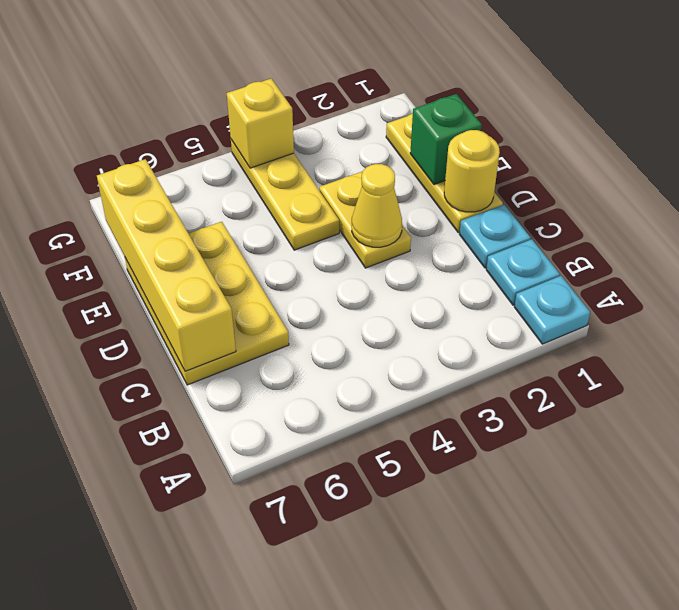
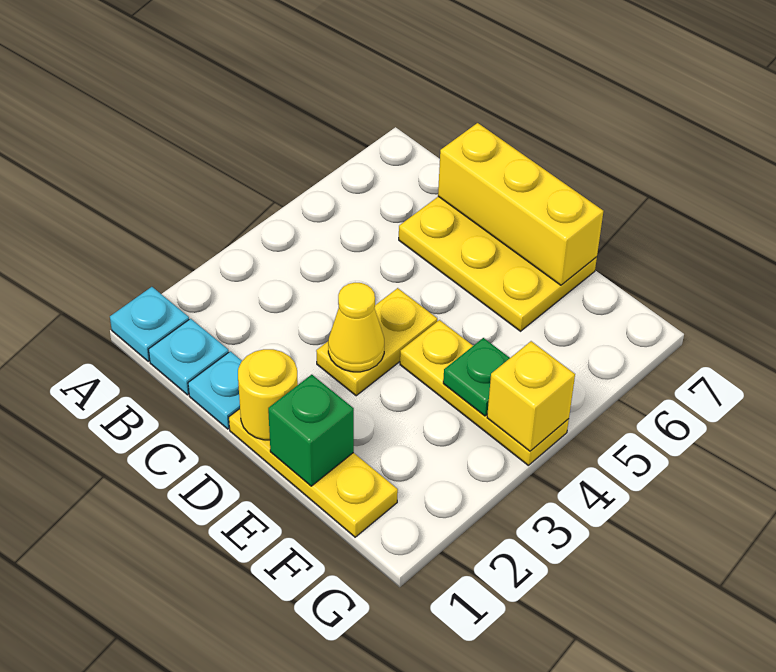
yellow brick C7:F7 level 2 -> yellow brick C7:E7 level 2
yellow plate D3:E3 level 1 -> yellow plate D3:D4 level 1
none -> green plate F4 level 2

